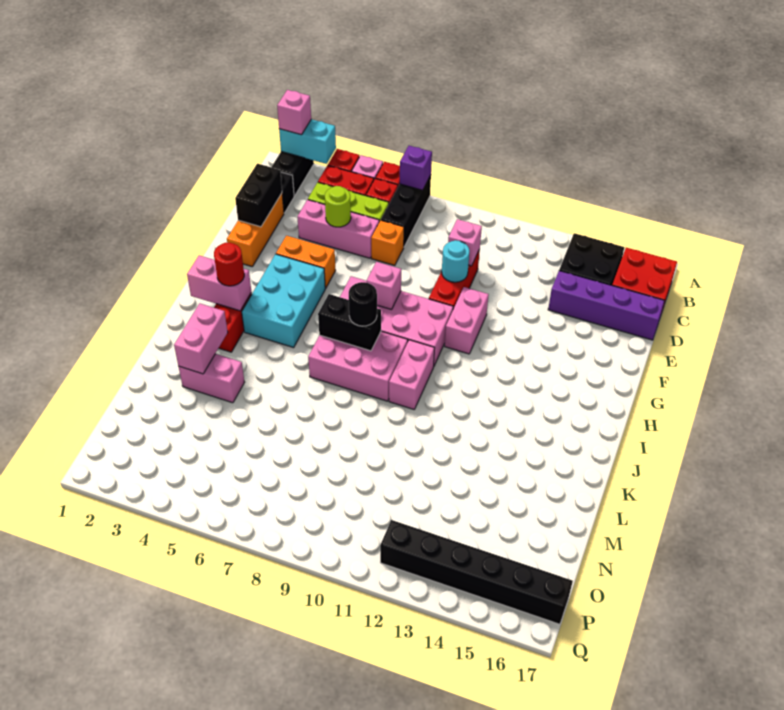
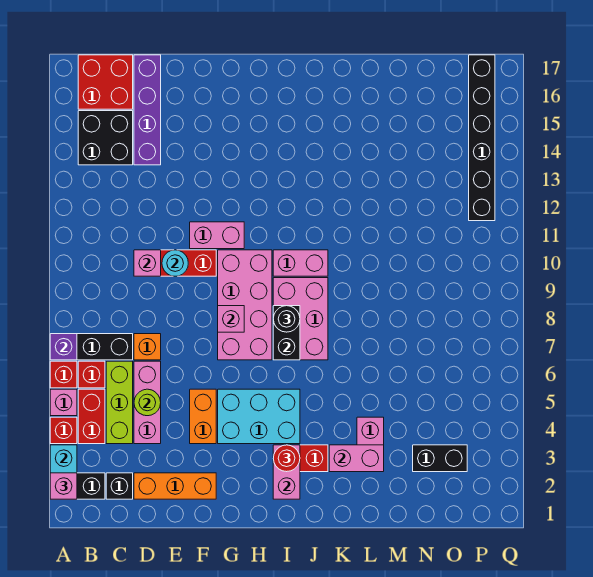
black brick D2:E2 level 2 -> black brick N3:O3 level 1

